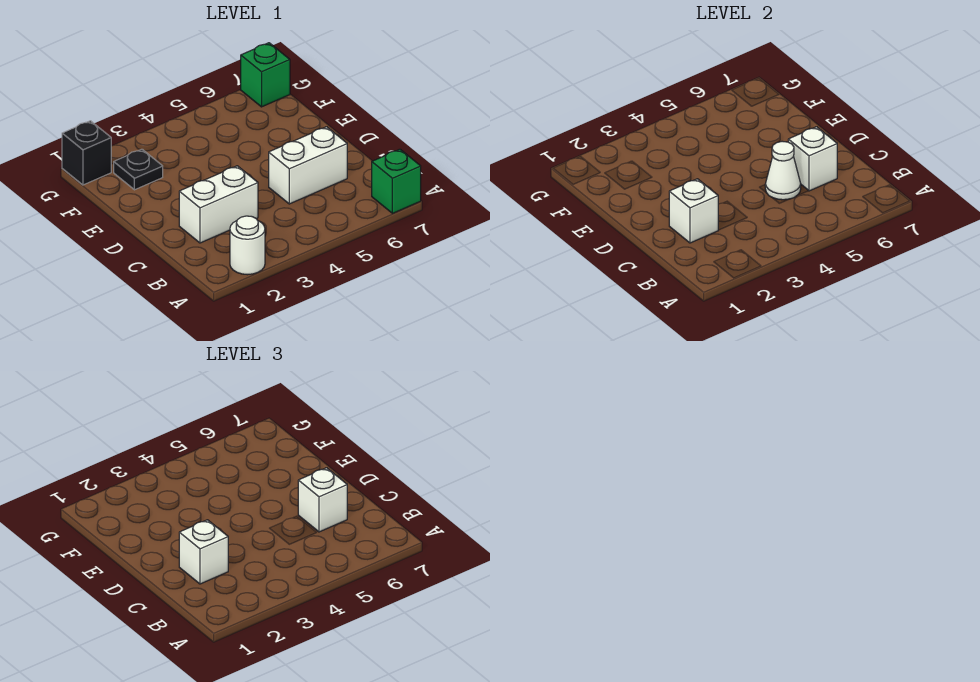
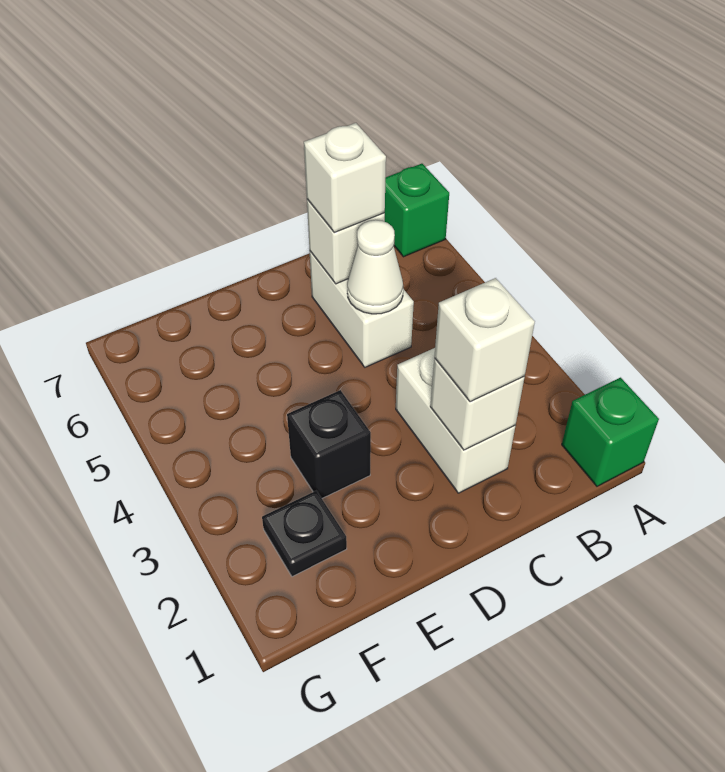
white round brick A2 level 1 -> none
black brick G1 level 1 -> black brick E3 level 1
green brick G7 level 1 -> green brick A1 level 1

